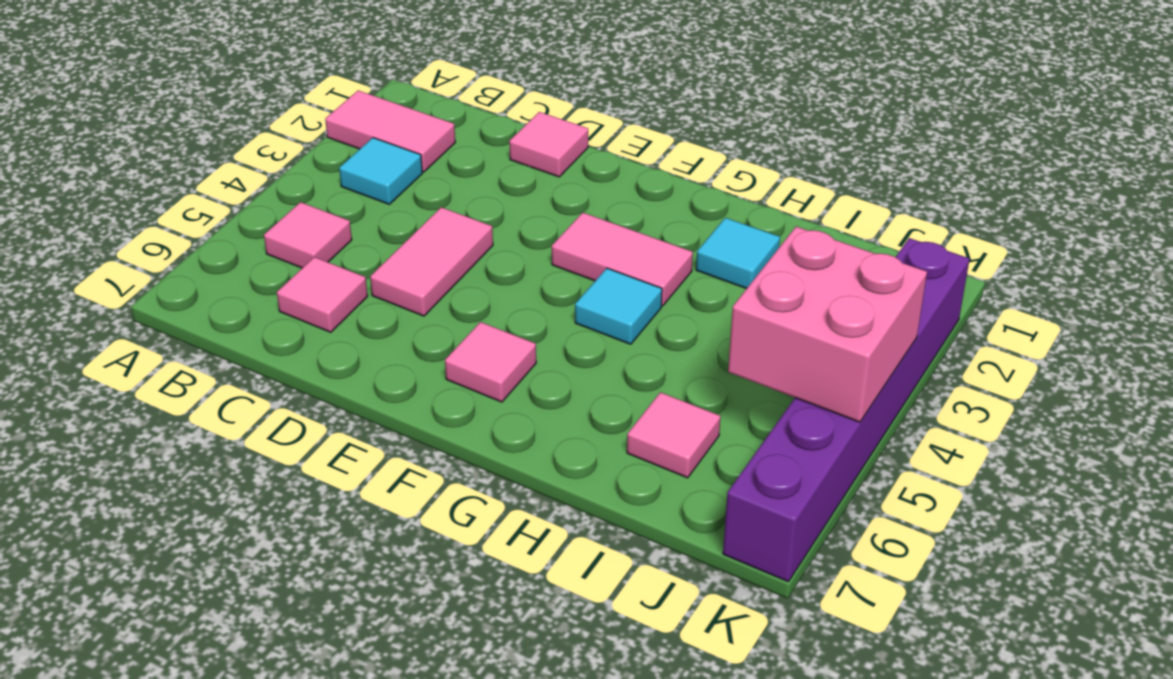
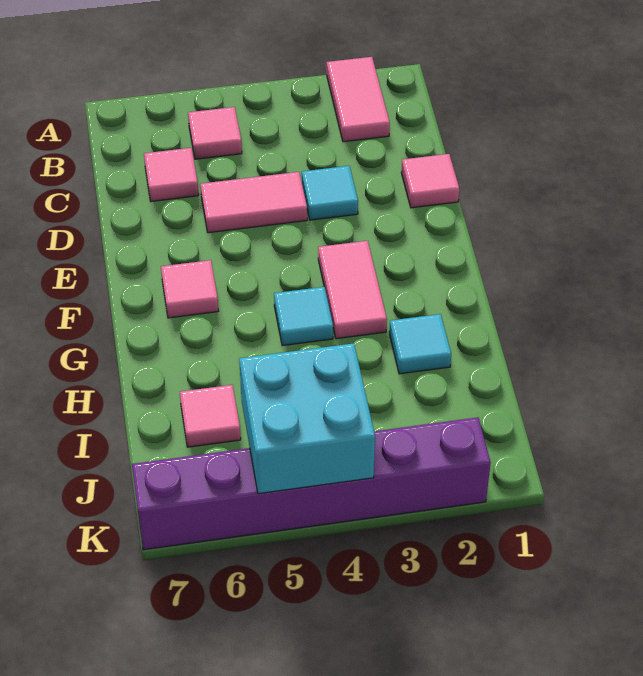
cyan tile B3 level 1 -> cyan tile D3 level 1
pink brick J4:K5 level 2 -> cyan brick J4:K5 level 2

